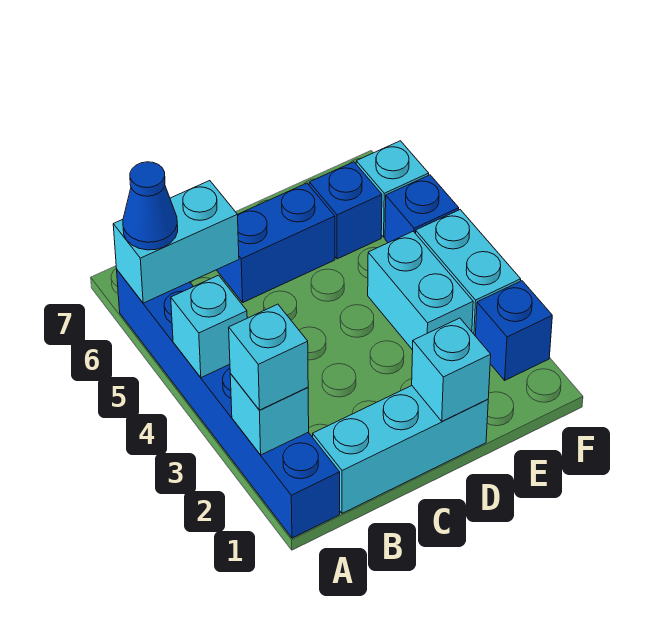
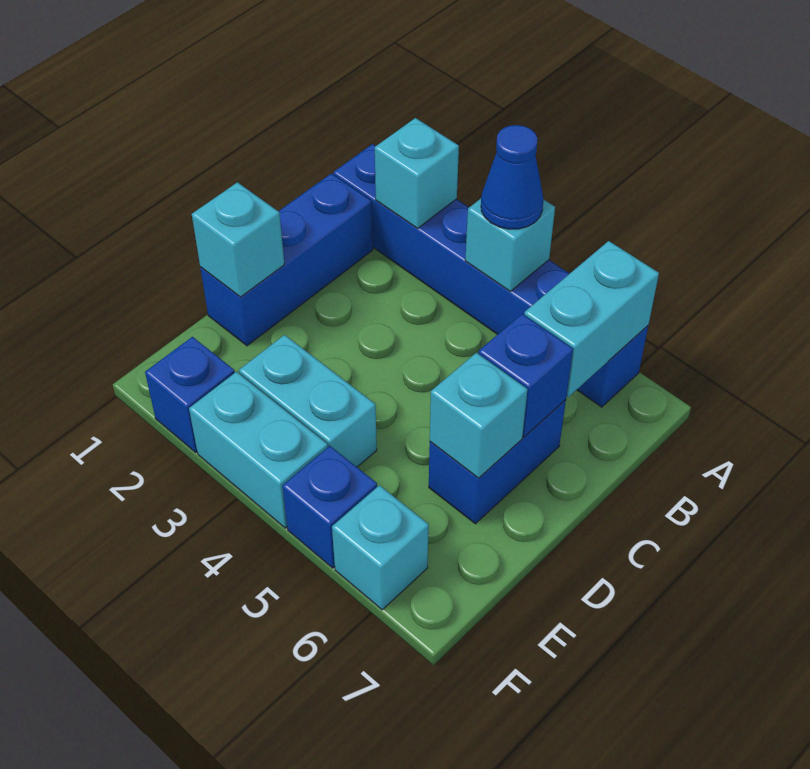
cyan brick A2 level 3 -> cyan brick D6 level 2
blue cone A6 level 3 -> blue cone A4 level 3
cyan brick B1:D1 level 1 -> blue brick B1:D1 level 1
blue brick E6 level 1 -> blue brick C6 level 2

